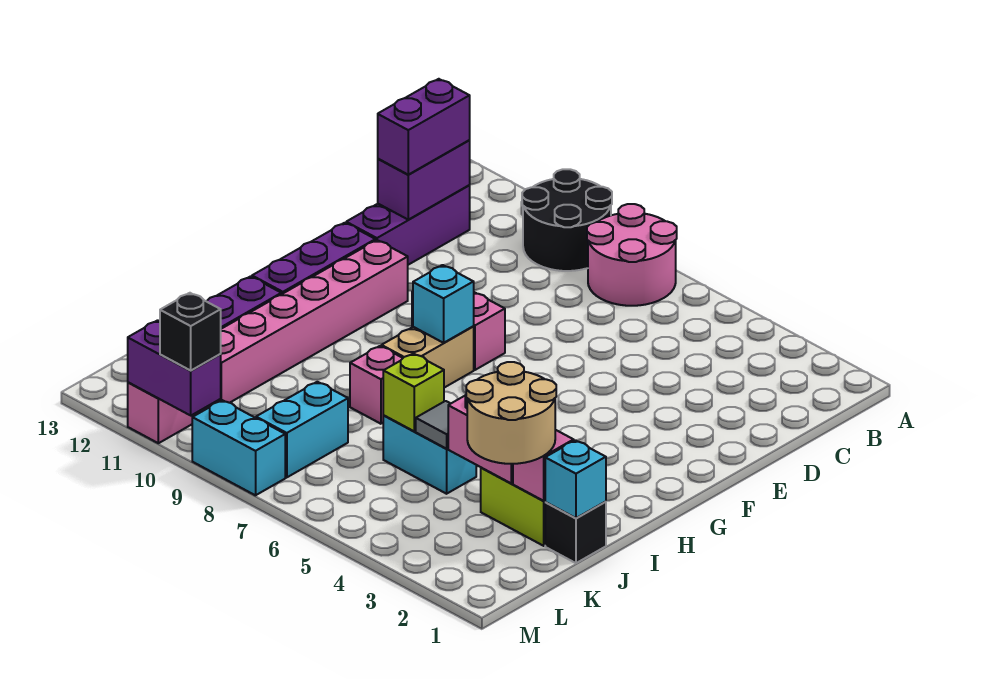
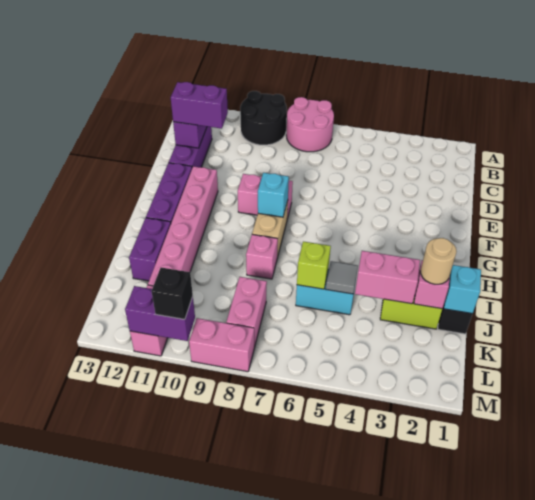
purple brick C12:D12 level 3 -> purple brick D11:D12 level 3
tan round brick J2:K3 level 3 -> tan round brick J2 level 3
cyan brick K8:L8 level 1 -> pink brick K8:L8 level 1
cyan brick M8:M9 level 1 -> pink brick M8:M9 level 1

